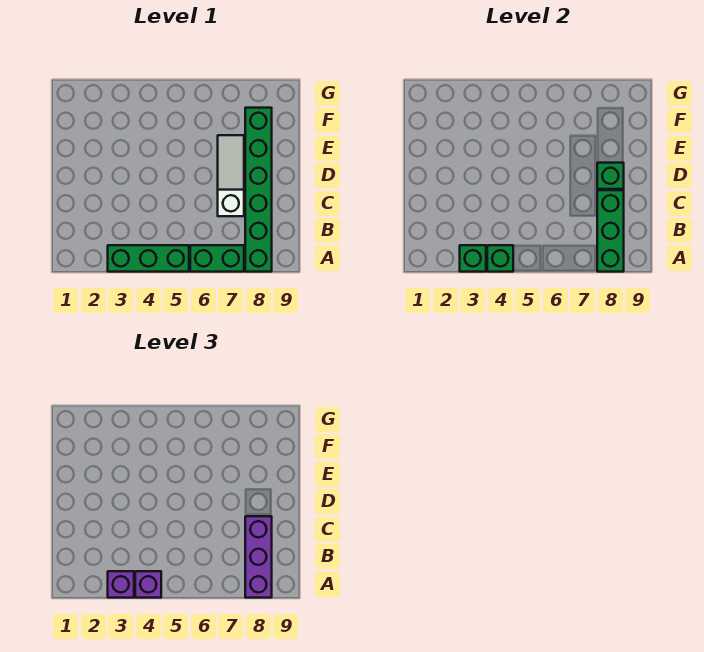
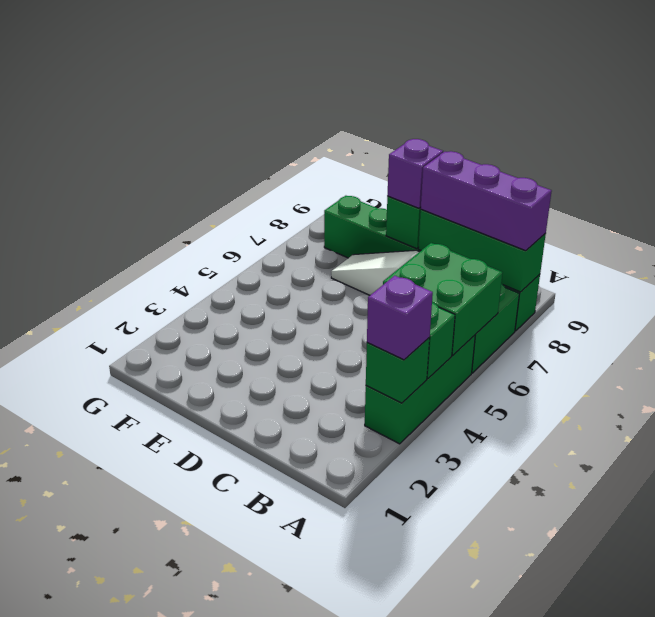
purple brick A4 level 3 -> purple brick D8 level 3
none -> green brick A5:B6 level 2

